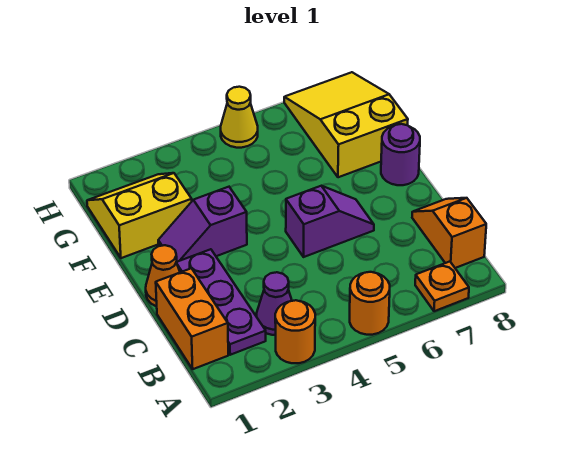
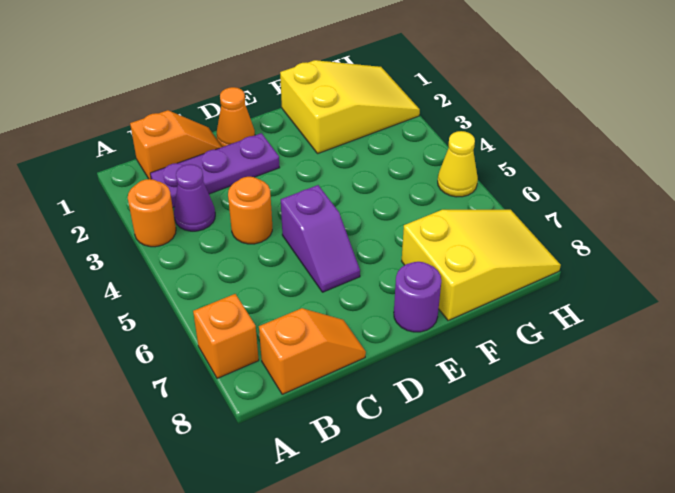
orange round brick A5 level 1 -> orange round brick C4 level 1
orange plate A7 level 1 -> orange brick A7 level 1
orange brick B1:C1 level 1 -> orange slope B1:C1 level 1 top B
purple slope E2:E3 level 1 top 3 -> none
yellow slope F1:G2 level 1 top F -> yellow slope F1:H2 level 1 top F

